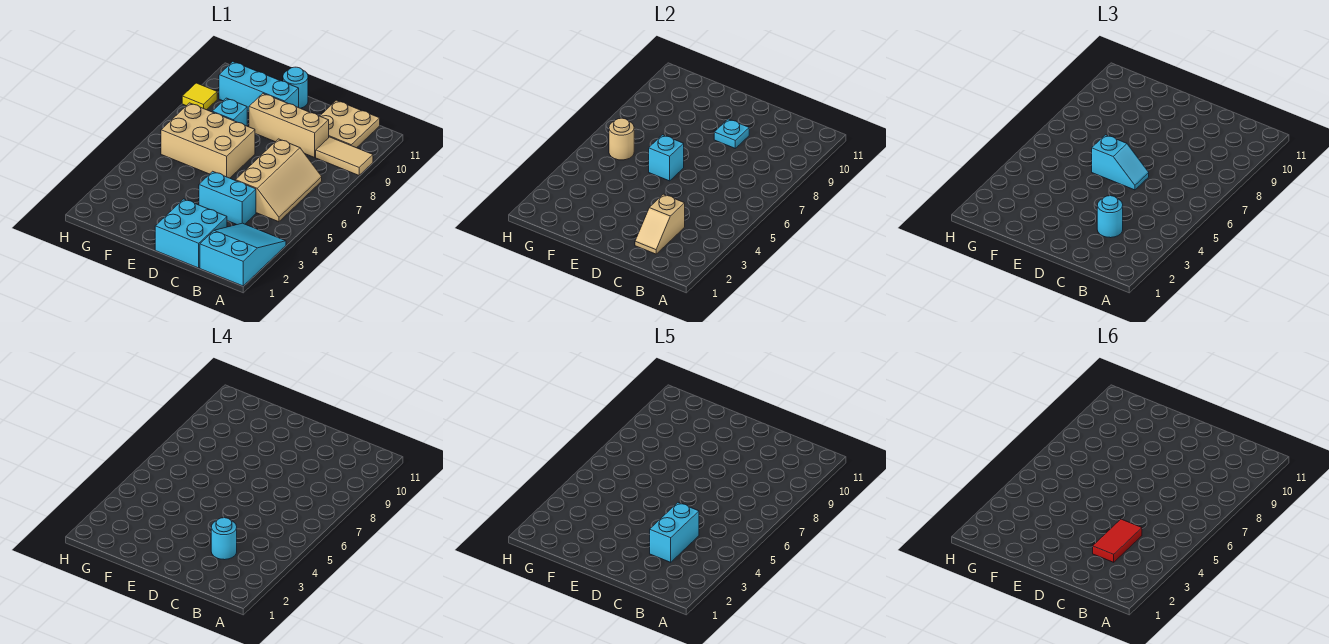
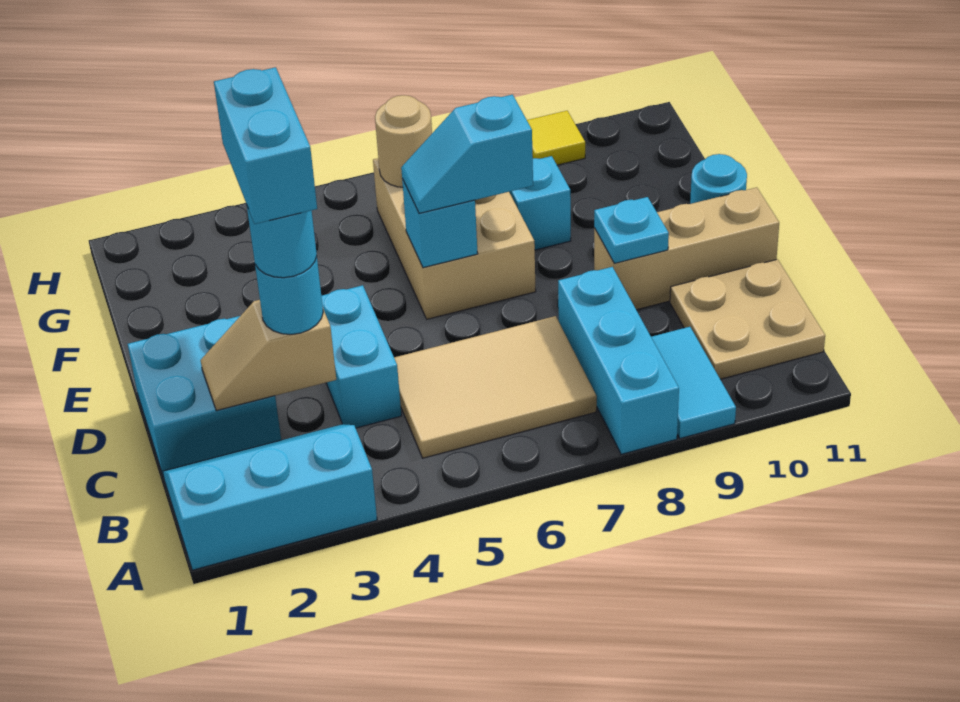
cyan slope A1:B3 level 1 top 1 -> cyan slope A1:B3 level 1 top A
tan tile A9:B9 level 1 -> cyan tile A9:B9 level 1
tan slope B5:C7 level 1 top C -> tan tile B5:C7 level 1
cyan brick C3:C4 level 5 -> cyan brick C3:D3 level 5
red tile C3:C4 level 6 -> none
tan brick C9:E9 level 1 -> tan brick D9:D11 level 1
cyan slope D6:E6 level 3 top E -> cyan slope E6:E7 level 3 top 7
cyan brick E10:G10 level 1 -> cyan brick A8:C8 level 1

